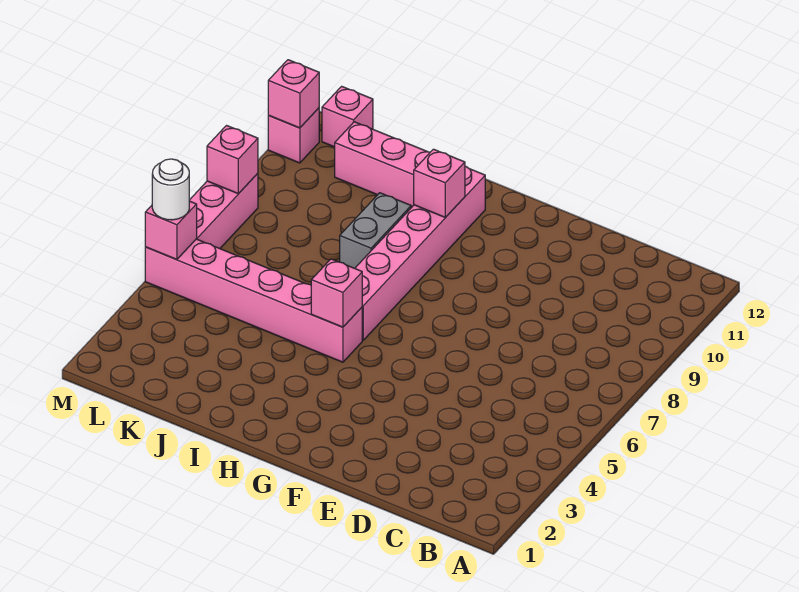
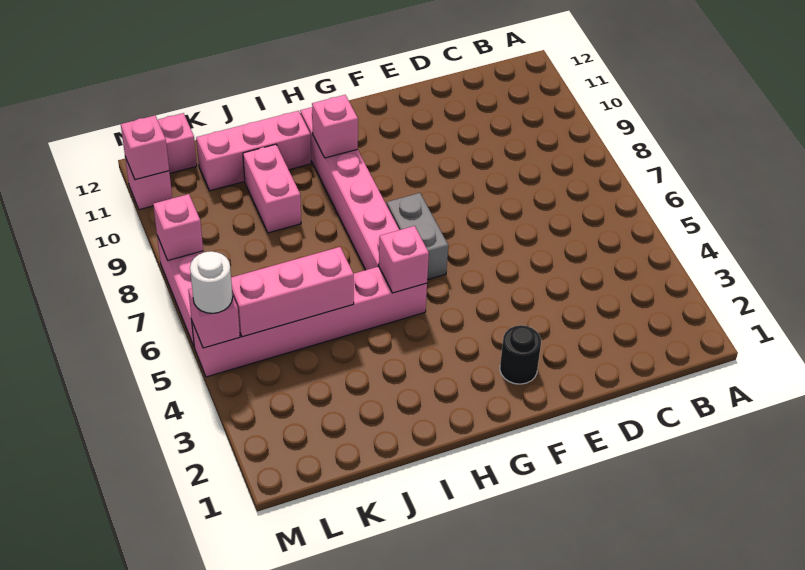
none -> black round brick F2 level 1
grey brick I8:I9 level 1 -> grey brick G6:G7 level 1
none -> pink brick J5:L5 level 2
none -> pink brick J9:J10 level 1

